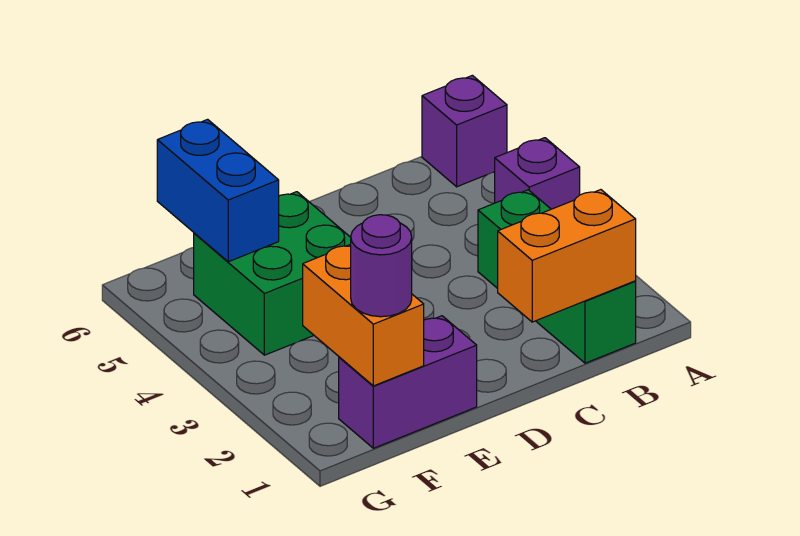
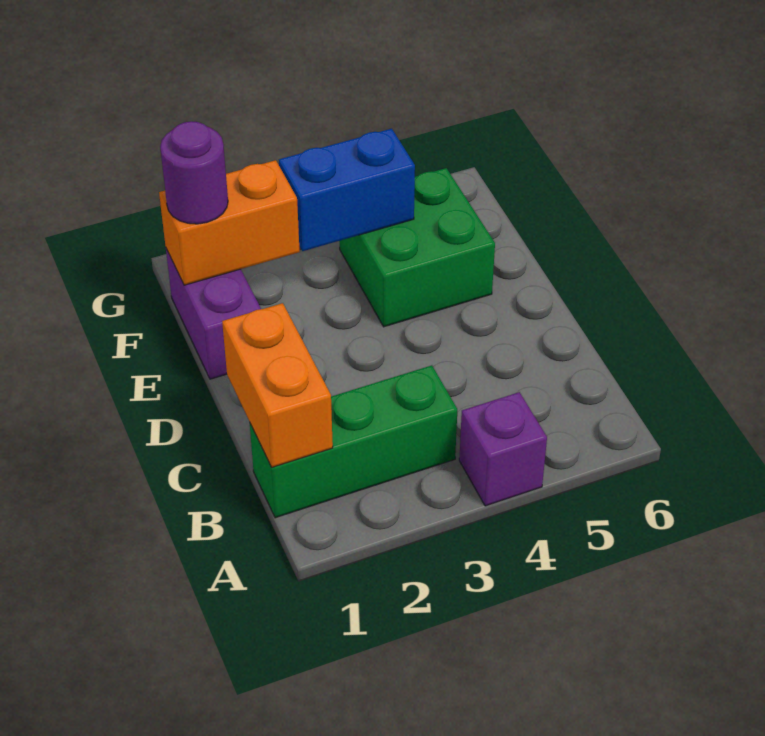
purple brick A6 level 1 -> none
blue brick F5:F6 level 2 -> blue brick F3:F4 level 2

